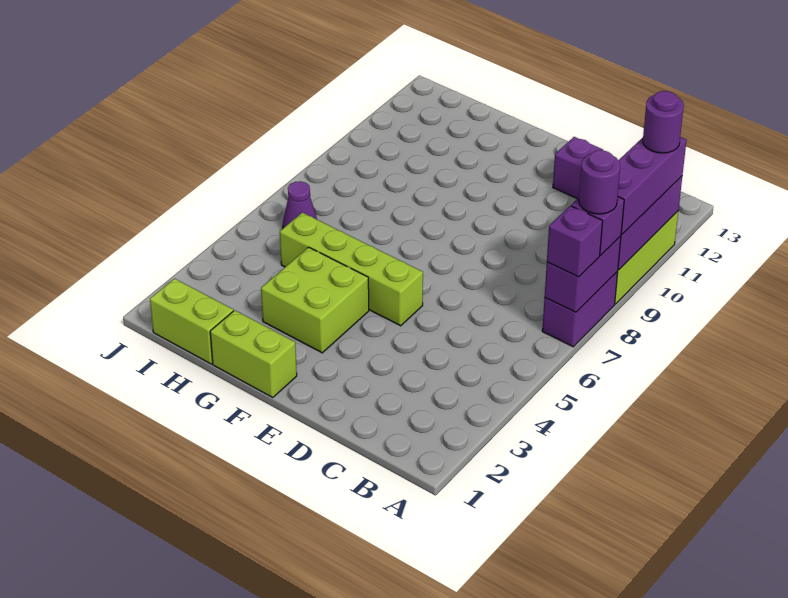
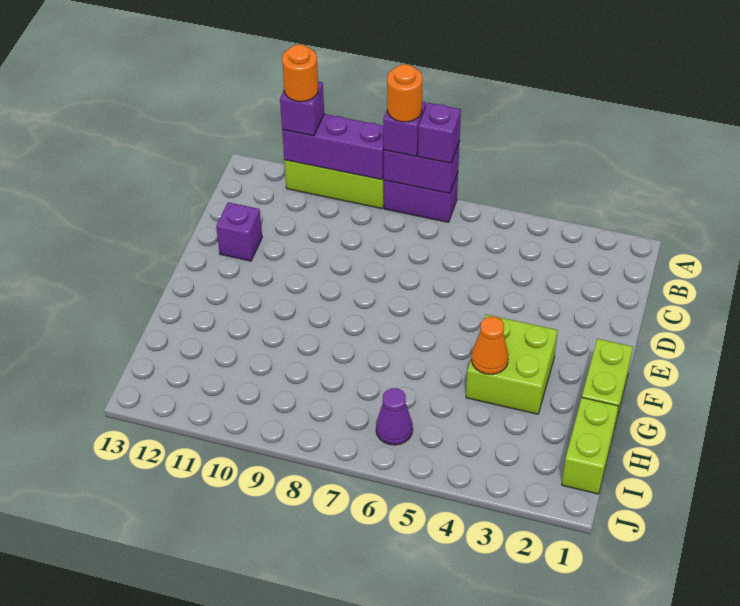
purple round brick A8 level 4 -> orange round brick A8 level 4
purple brick A9:A11 level 3 -> purple brick A11 level 3
purple round brick A11 level 4 -> orange round brick A11 level 4
lime brick E5:H5 level 1 -> none
none -> orange cone G4 level 2

